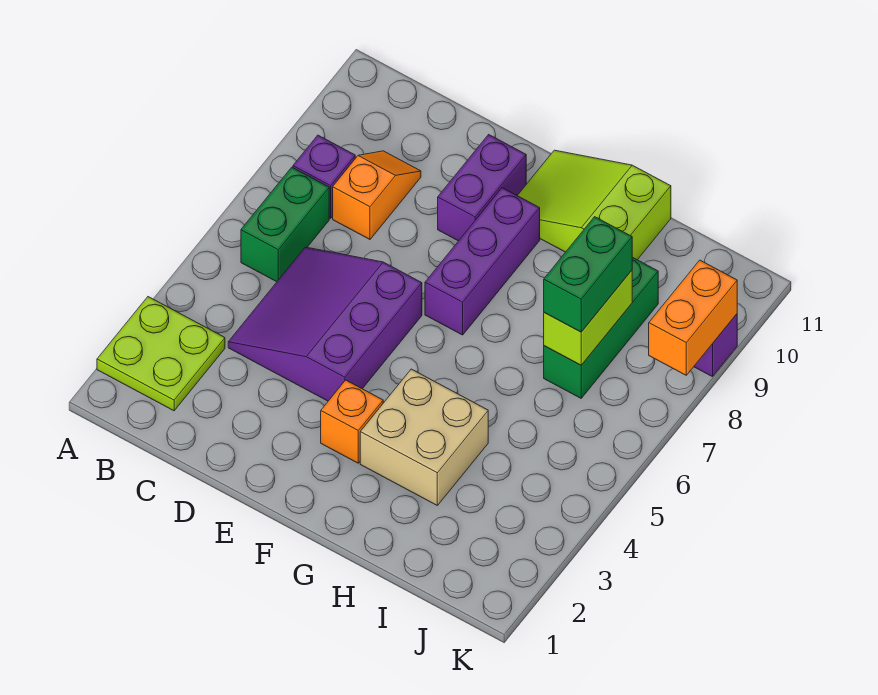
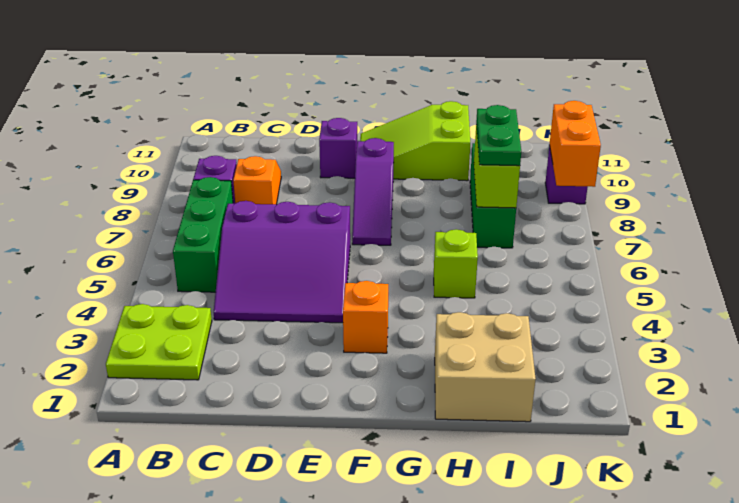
green brick B6:B7 level 1 -> green brick B5:B7 level 1
purple slope C4:E6 level 1 top E -> purple slope C4:E6 level 1 top 6
purple brick E9:E10 level 1 -> purple brick E10 level 1
purple brick F7:F9 level 1 -> purple slope F7:F9 level 1 top 9
tan brick G3:H4 level 1 -> tan brick H1:I2 level 1
none -> lime brick H5 level 1
green brick I7:I8 level 3 -> green plate I7:I8 level 3

